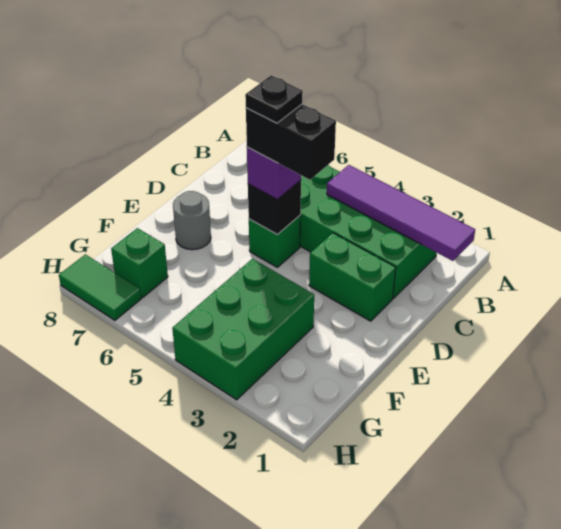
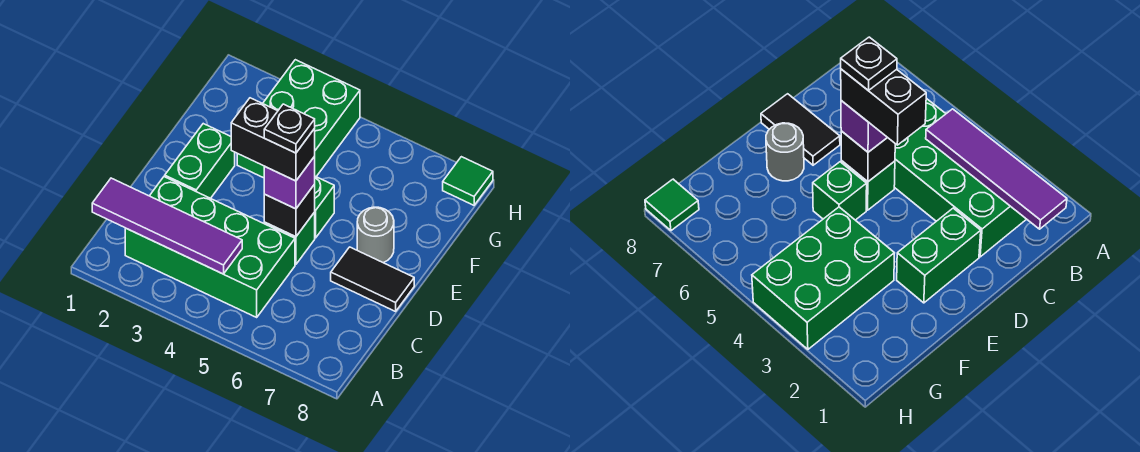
green brick D2:D3 level 1 -> green brick D2:E2 level 1
none -> black tile D7:D8 level 1
green brick G7 level 1 -> green brick E5 level 1
green tile H7:H8 level 1 -> green tile H8 level 1

